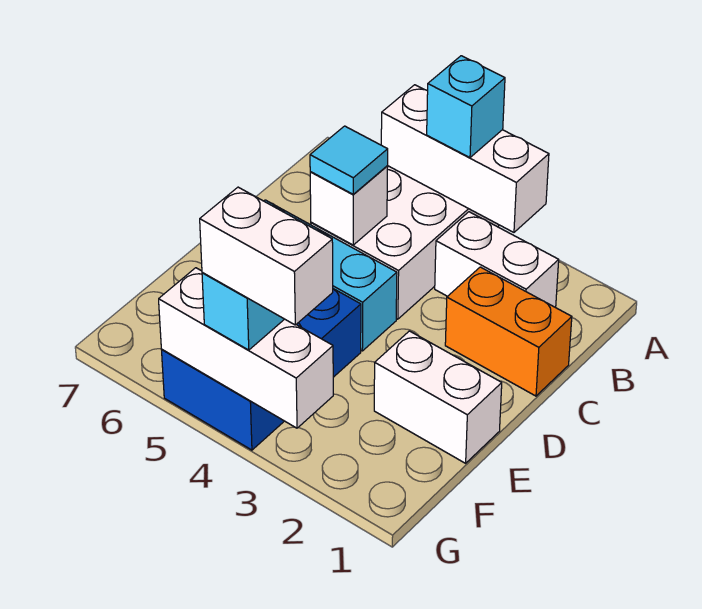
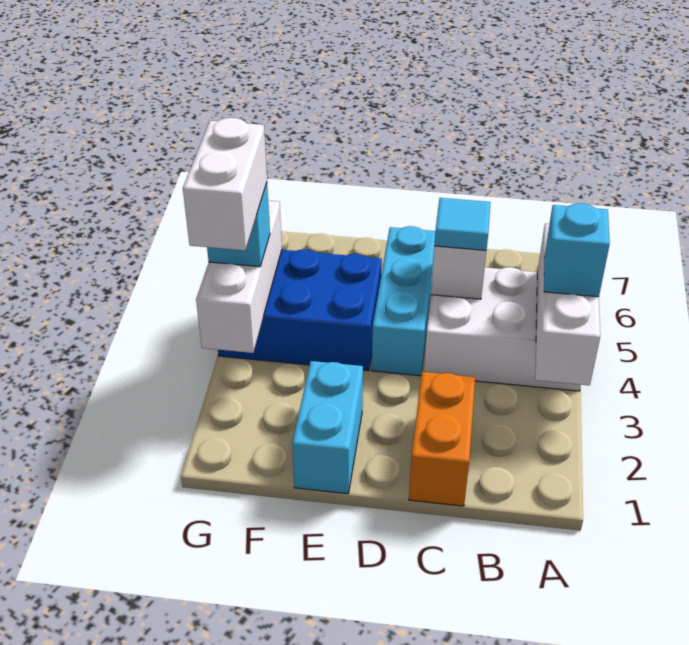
white brick B2:B3 level 1 -> none
white brick E1:E2 level 1 -> cyan brick E1:E2 level 1

